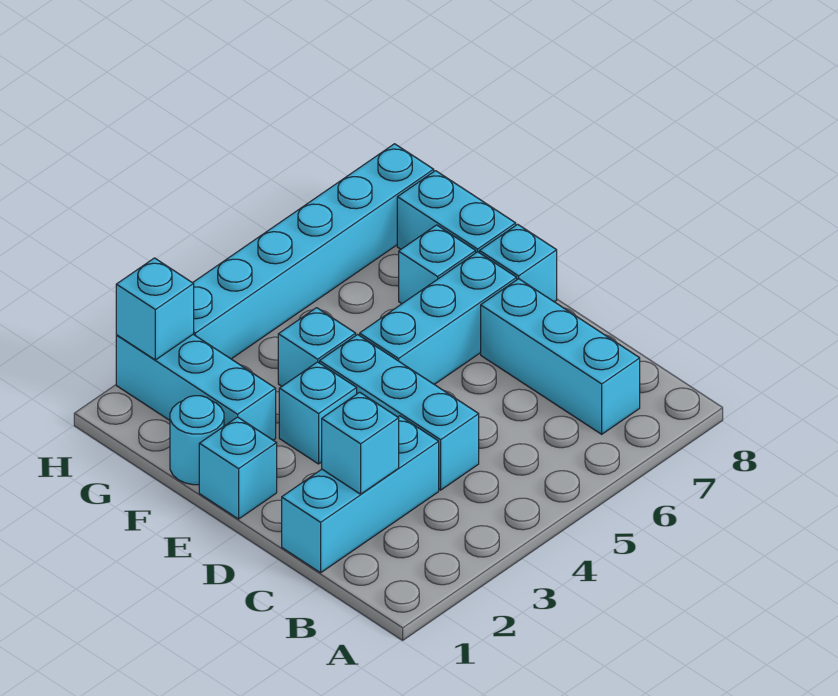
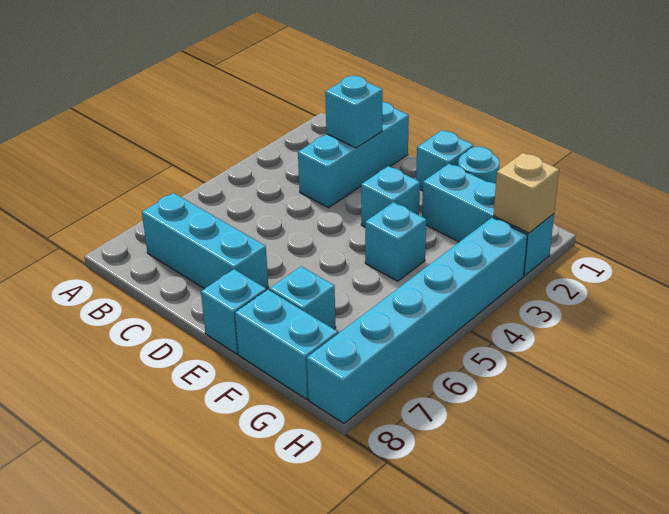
cyan brick C4:E4 level 1 -> none
cyan brick E5:E7 level 1 -> none
cyan brick H2 level 2 -> tan brick H2 level 2

